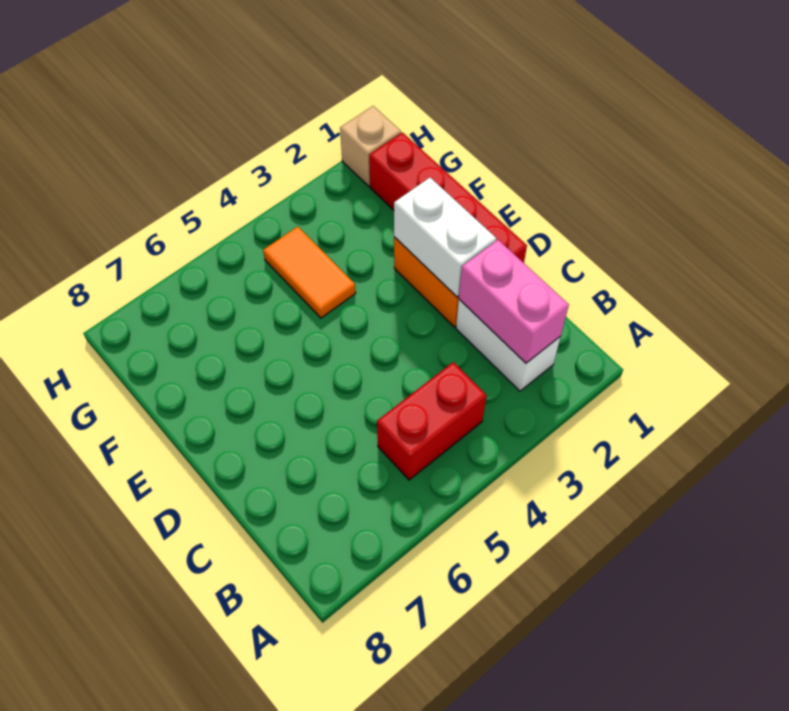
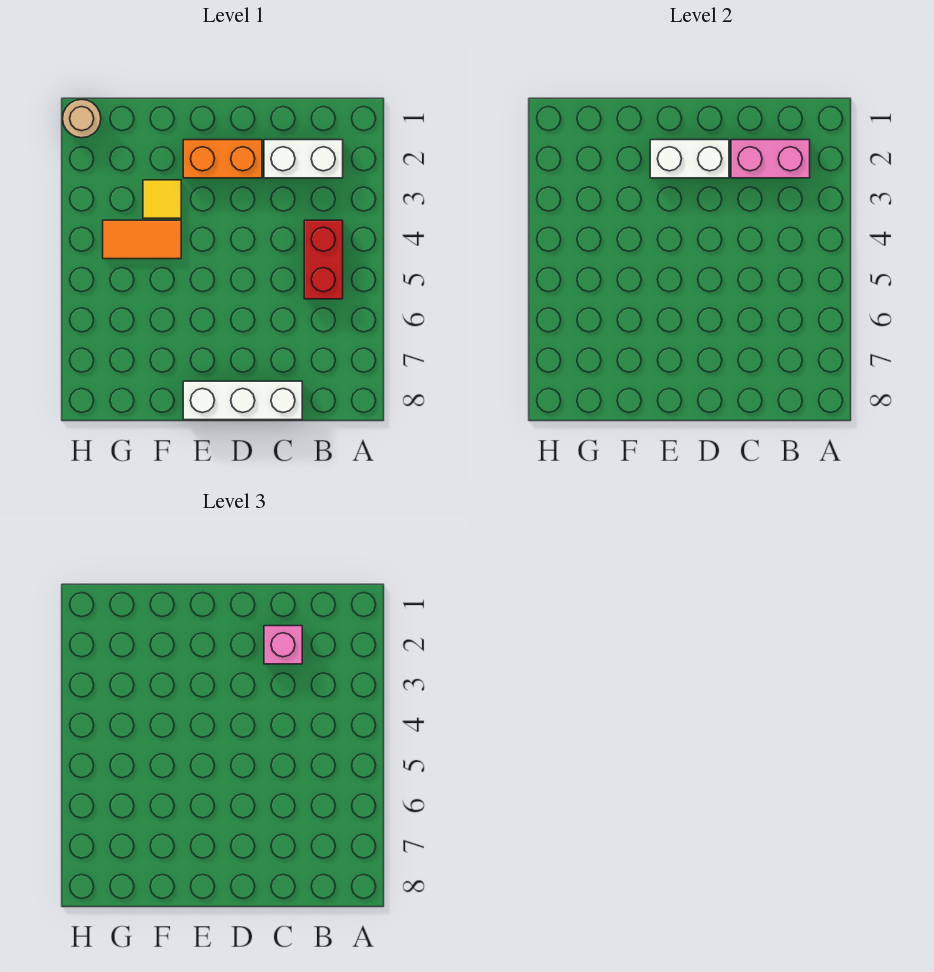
none -> pink brick C2 level 3
none -> white brick C8:E8 level 1
red brick D1:G1 level 1 -> none
none -> yellow tile F3 level 1
tan brick H1 level 1 -> tan round brick H1 level 1

